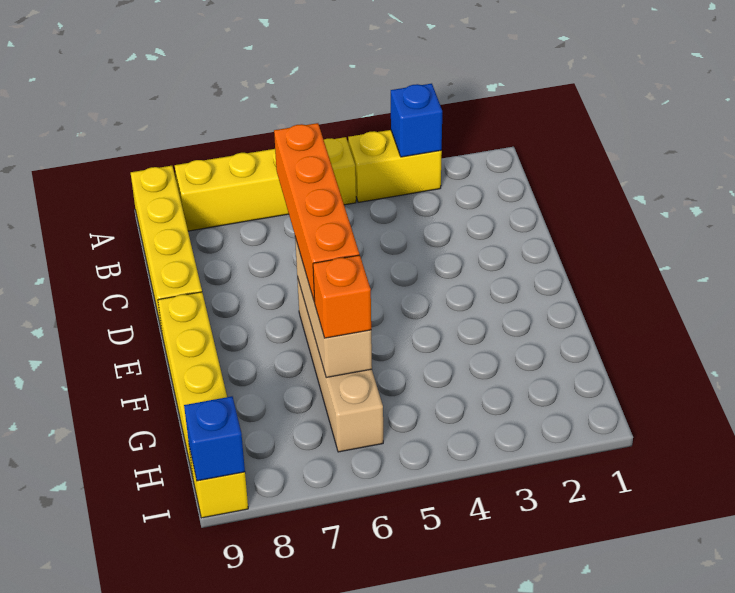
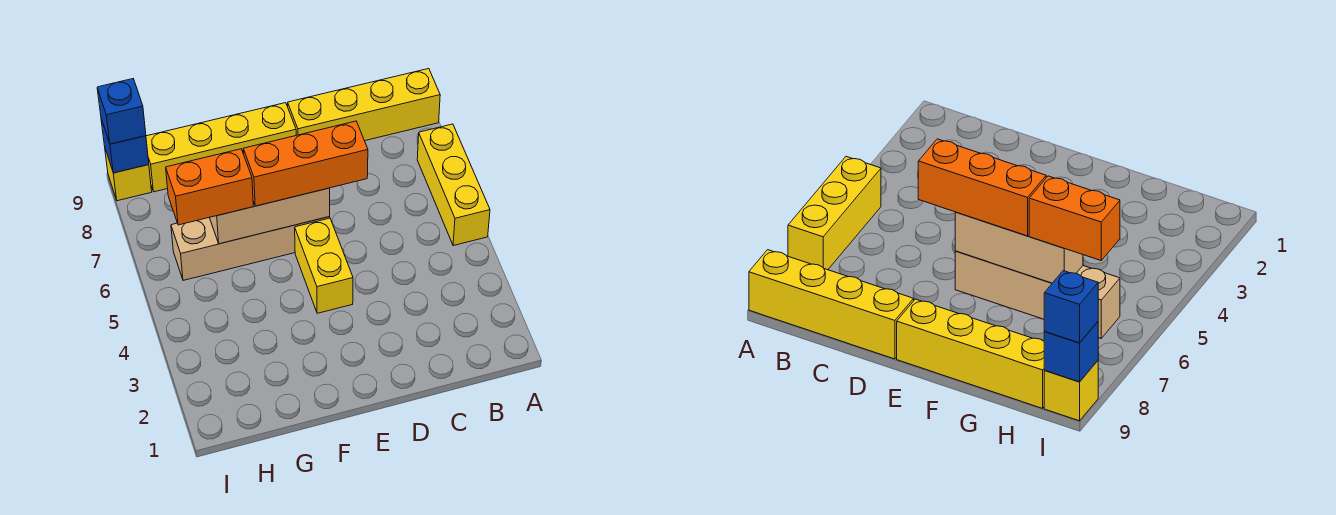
yellow brick A3:A4 level 1 -> yellow brick E4:E5 level 1
blue brick A3 level 2 -> blue brick I9 level 3
yellow brick A5:A8 level 1 -> yellow brick A5:A7 level 1
orange brick C6:F6 level 3 -> orange brick D6:F6 level 3
orange brick G6 level 3 -> orange brick G6:H6 level 3

